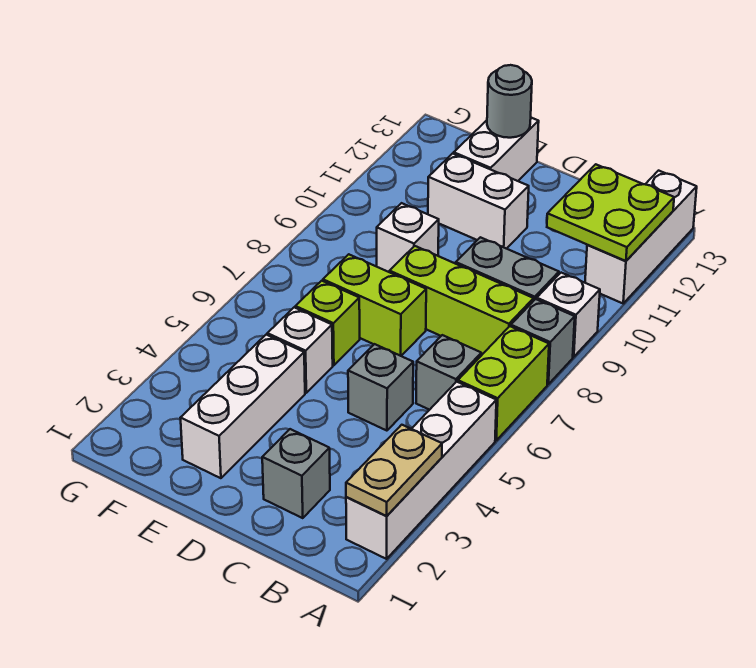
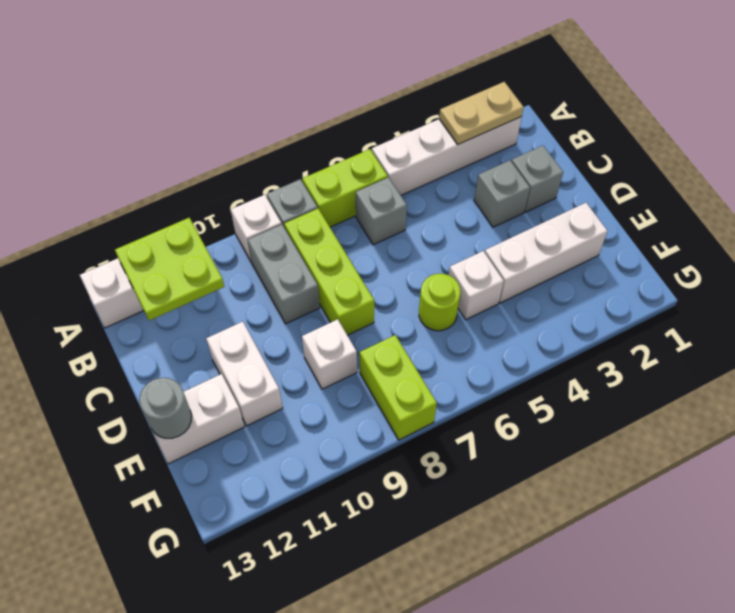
grey brick C5 level 1 -> grey brick C3 level 1
lime brick D7:E7 level 1 -> lime brick F8:G8 level 1
lime brick E6 level 1 -> lime round brick E6 level 1

